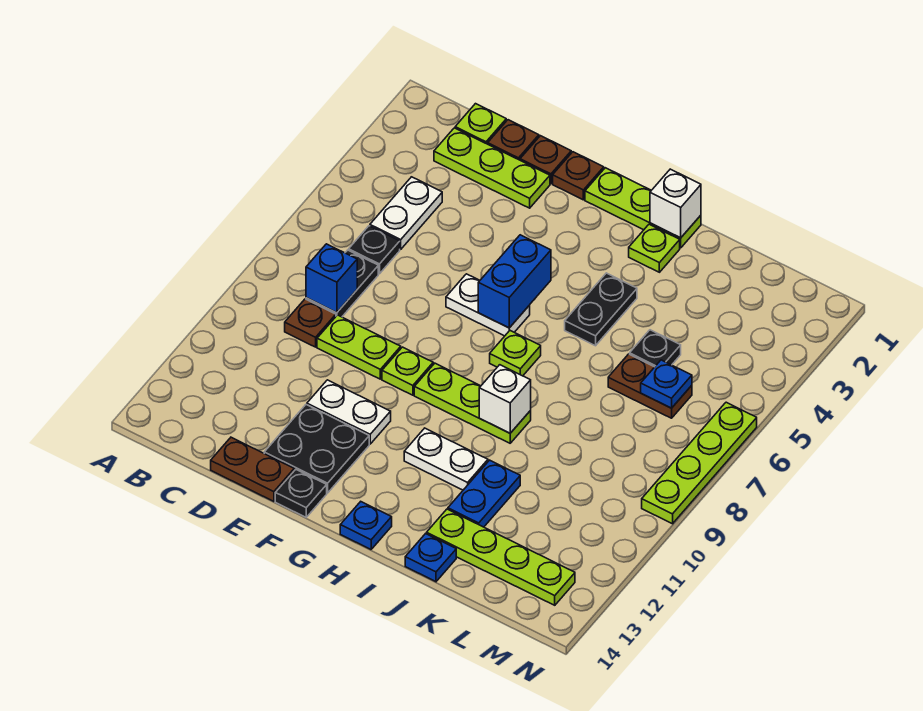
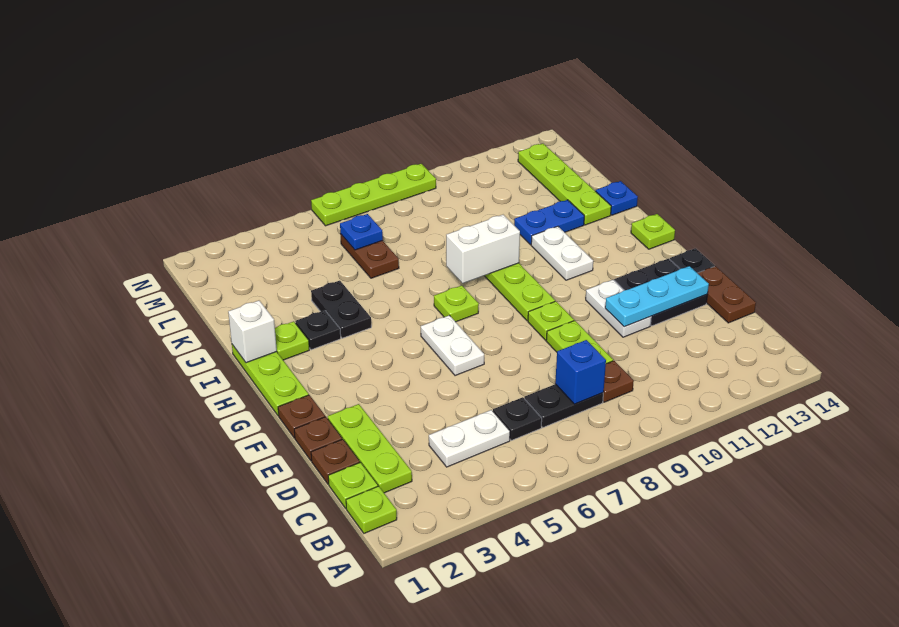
none -> lime plate B1 level 1
none -> cyan plate E11:E13 level 2
blue brick G5:G6 level 2 -> none
blue plate H14 level 1 -> lime plate H14 level 1
black plate I4:I5 level 1 -> black plate I4:J4 level 1
white brick I9 level 2 -> white brick I8:I9 level 2
black plate K5 level 1 -> black plate I3 level 1

